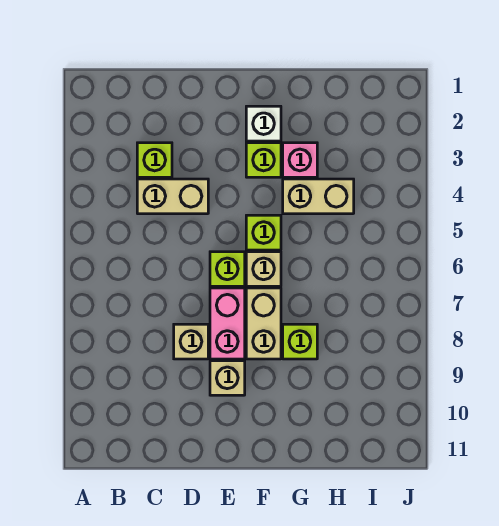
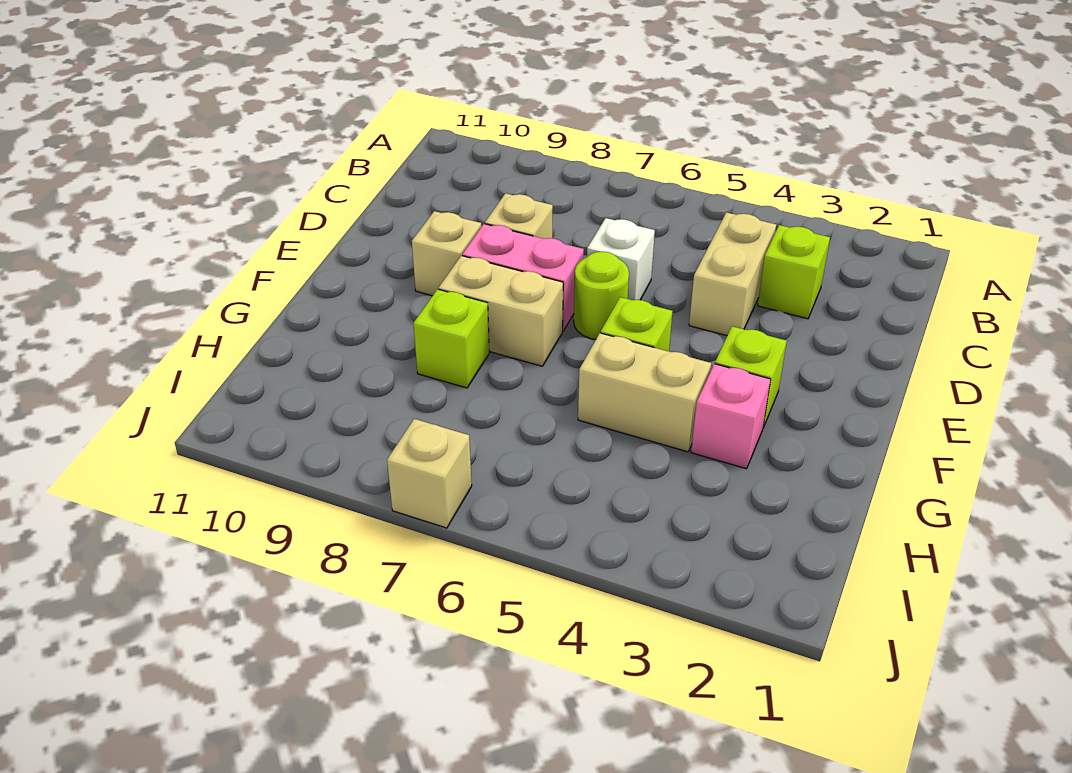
lime brick E6 level 1 -> lime round brick E6 level 1
white brick F2 level 1 -> white brick D6 level 1
tan brick F6 level 1 -> tan brick J7 level 1
tan brick G4:H4 level 1 -> tan brick G4:G5 level 1

